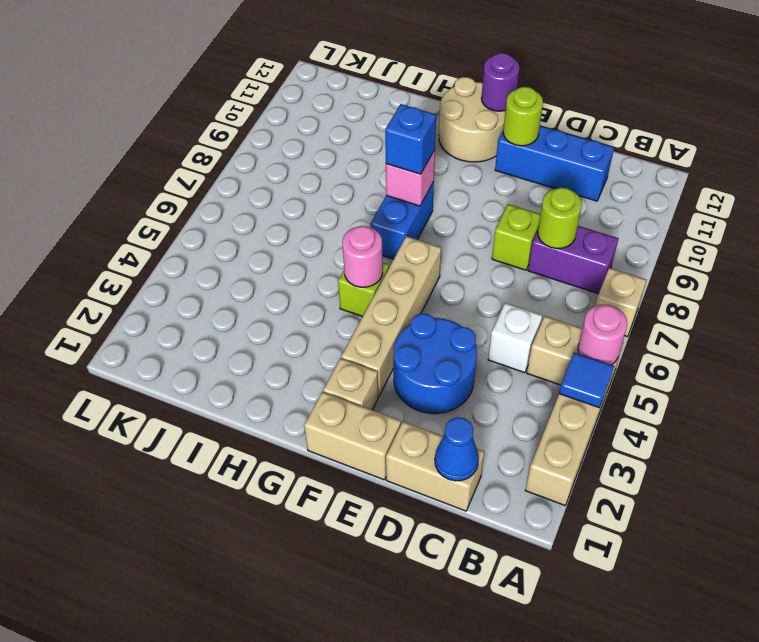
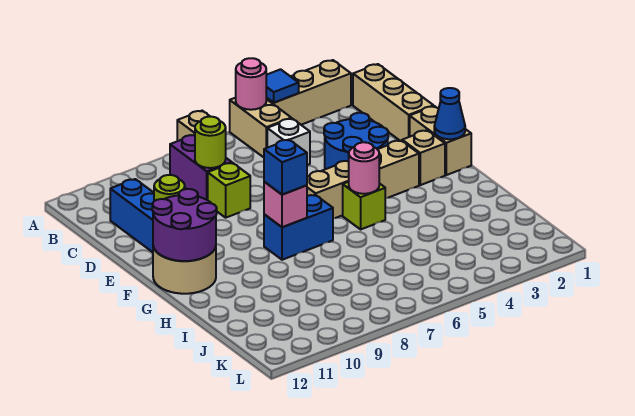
tan brick C1:D1 level 1 -> tan brick B1:D1 level 1
blue cone C1 level 2 -> blue cone F1 level 2
purple round brick F12 level 2 -> purple round brick F11:G12 level 2

